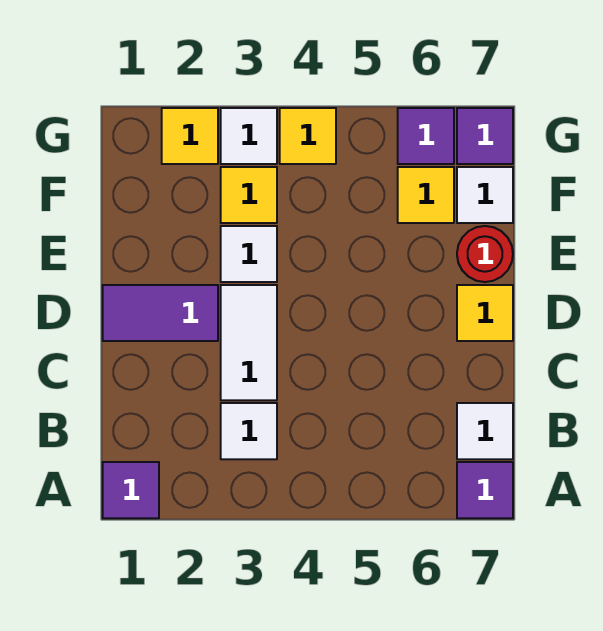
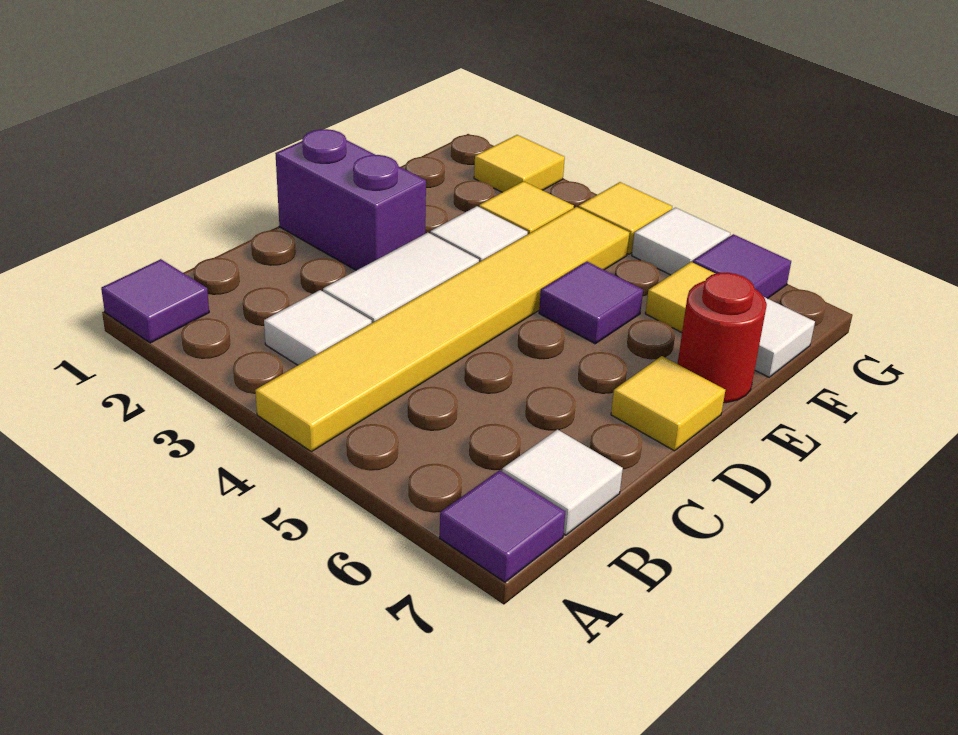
none -> yellow tile A4:F4 level 1
purple tile D1:D2 level 1 -> purple brick D1:D2 level 1
white tile G3 level 1 -> white tile G5 level 1
purple tile G7 level 1 -> purple tile E5 level 1

